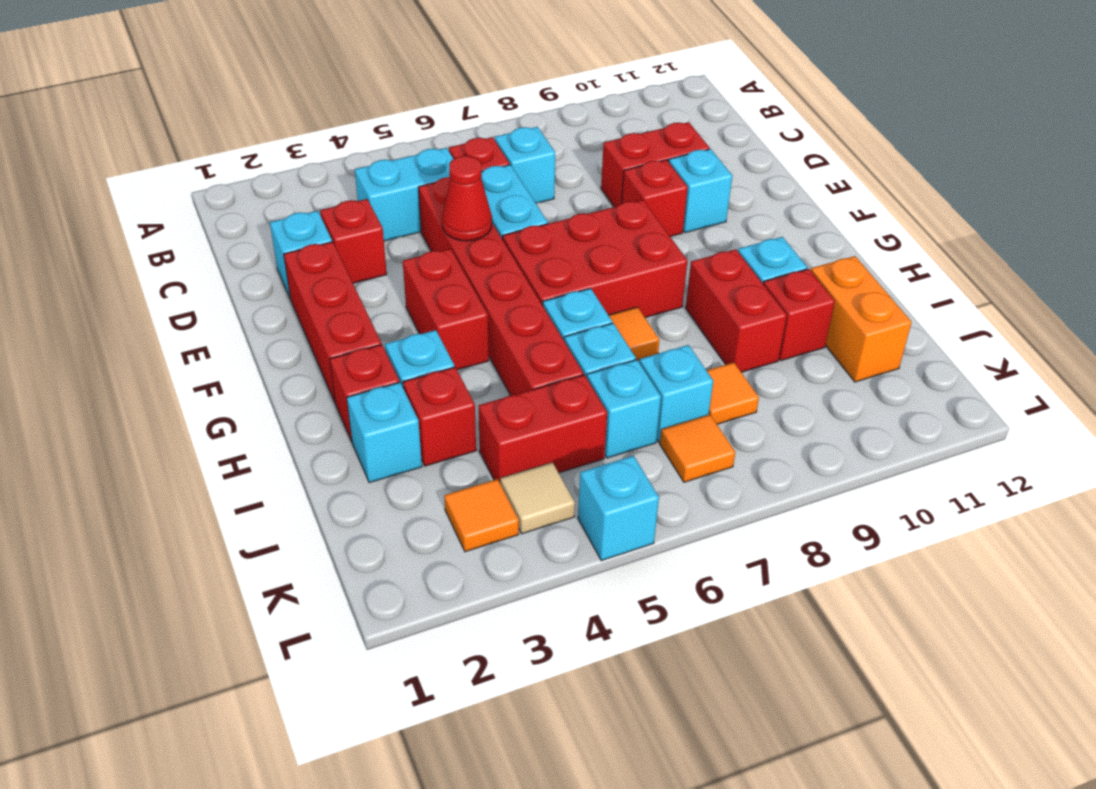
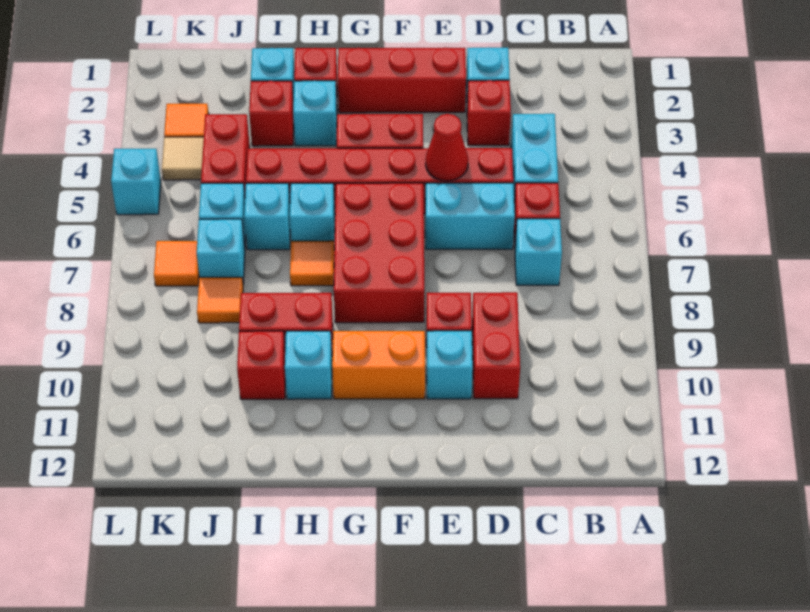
orange brick I11:J11 level 1 -> orange brick F10:G10 level 1

